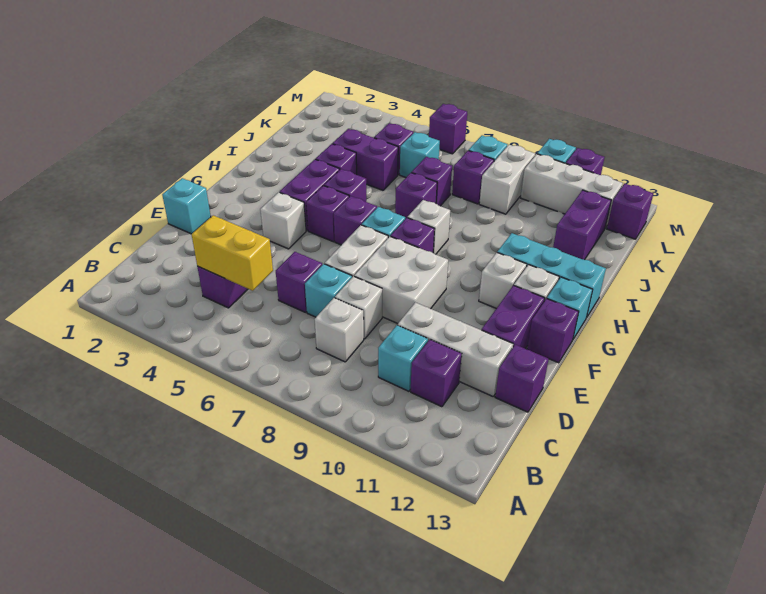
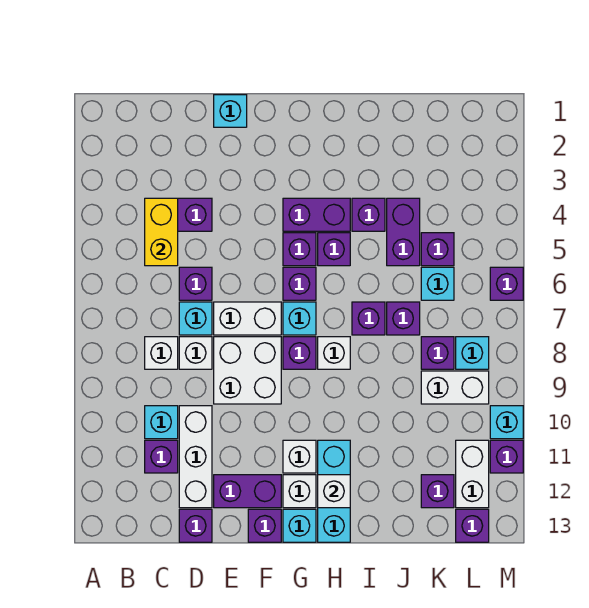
white brick F4 level 1 -> white brick H12 level 2
purple brick J12:K12 level 1 -> purple brick K12 level 1
white brick L10:L12 level 1 -> white brick L11:L12 level 1

